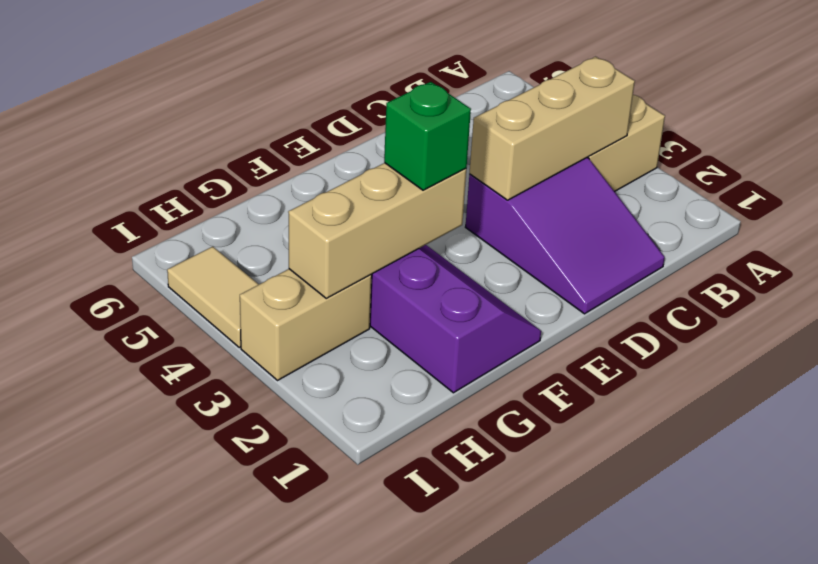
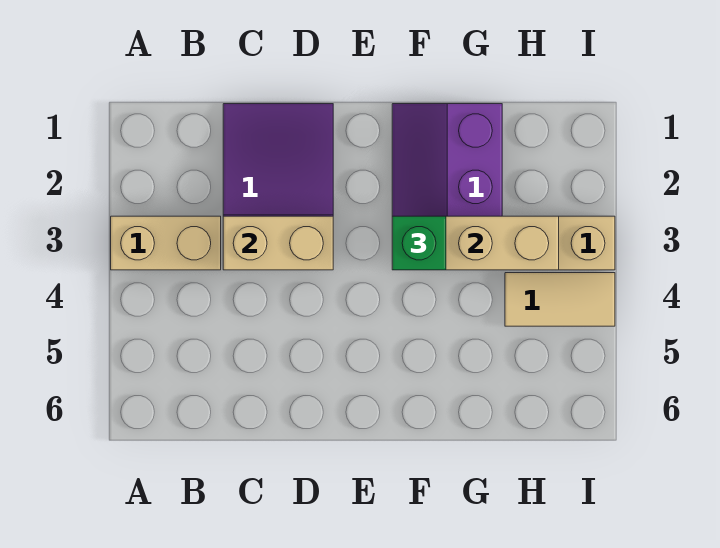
tan brick B3:D3 level 2 -> tan brick C3:D3 level 2
tan tile I4:I5 level 1 -> tan tile H4:I4 level 1

